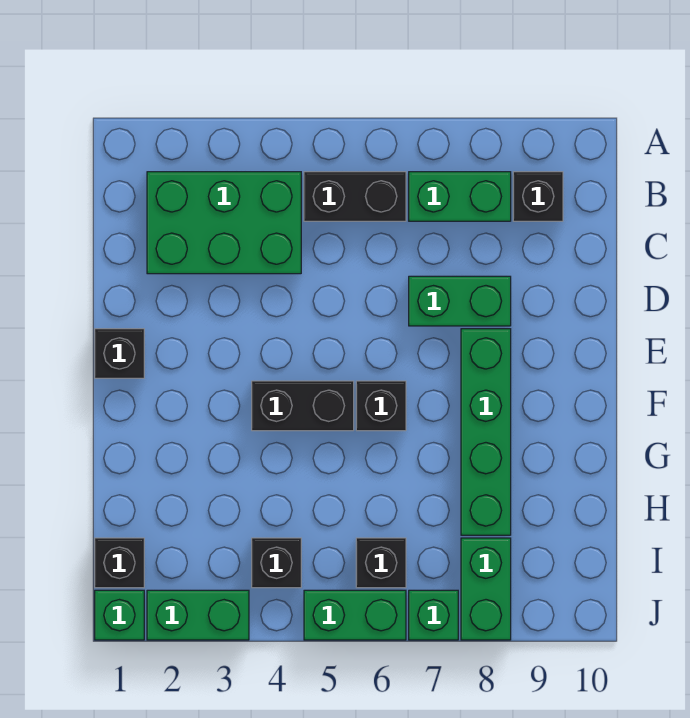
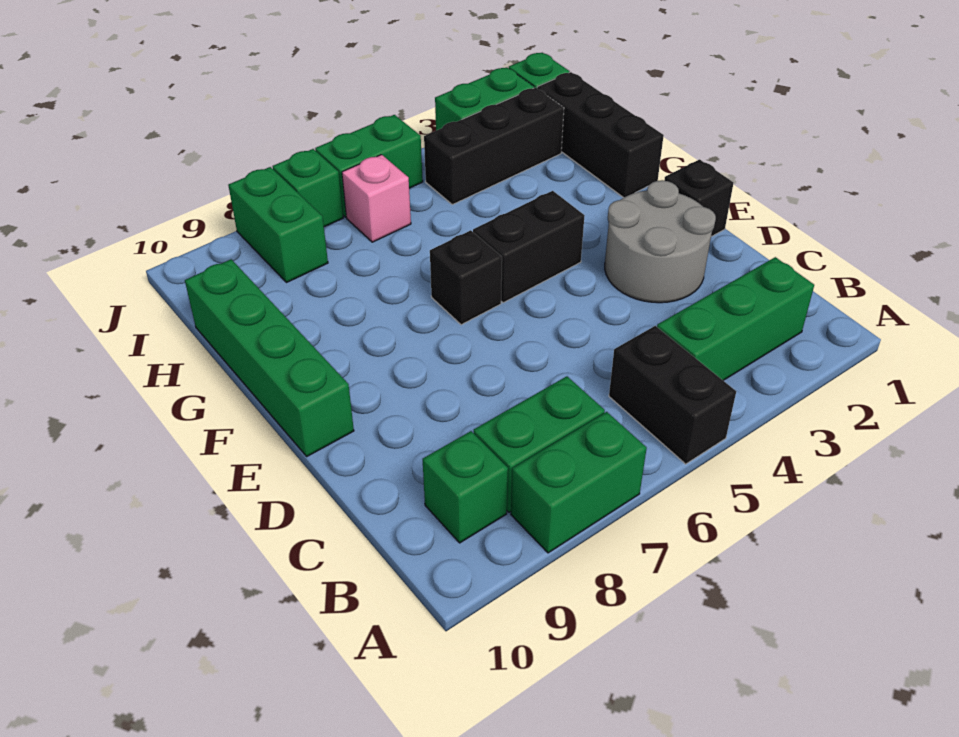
green brick B2:C4 level 1 -> green brick B2:B4 level 1
black brick B5:B6 level 1 -> black brick A5:B5 level 1
black brick B9 level 1 -> green brick B9 level 1
none -> grey round brick D2:E3 level 1
green brick D7:D8 level 1 -> green brick A7:A8 level 1
green brick E8:H8 level 1 -> green brick E10:H10 level 1
black brick I1 level 1 -> black brick G1:I1 level 1
black brick I4 level 1 -> black brick I2:I4 level 1
black brick I6 level 1 -> pink brick I6 level 1

